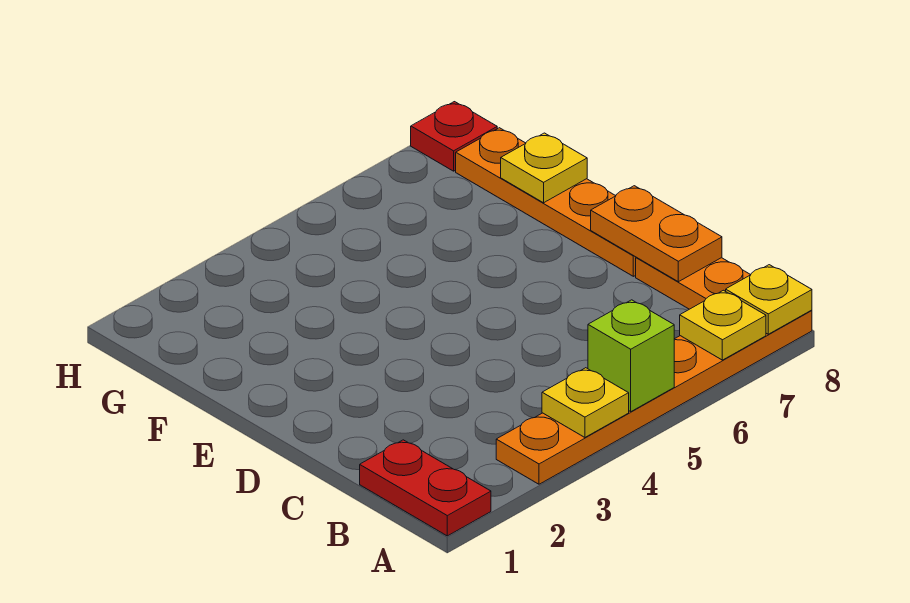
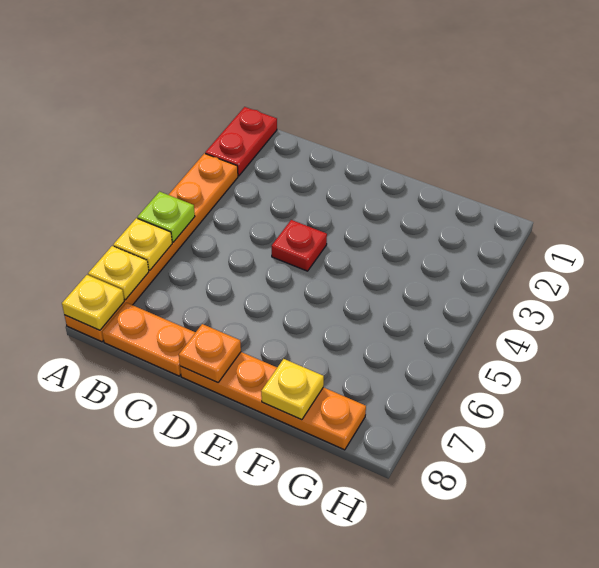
red plate A1:B1 level 1 -> red plate A1:A2 level 1
yellow plate A4 level 2 -> yellow plate A6 level 2
lime brick A5 level 2 -> lime plate A5 level 2
orange plate C8:D8 level 2 -> orange plate D8 level 2
red plate H8 level 1 -> red plate D4 level 1

